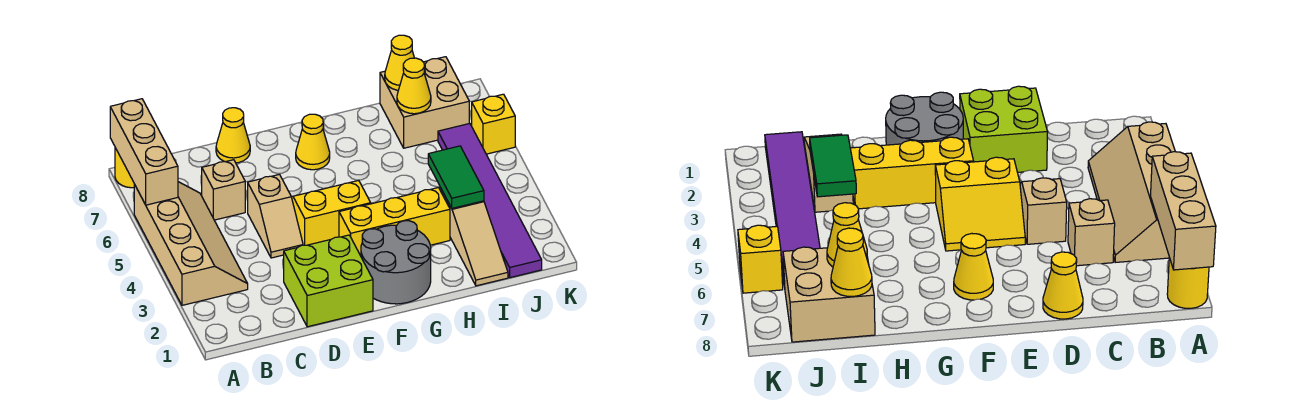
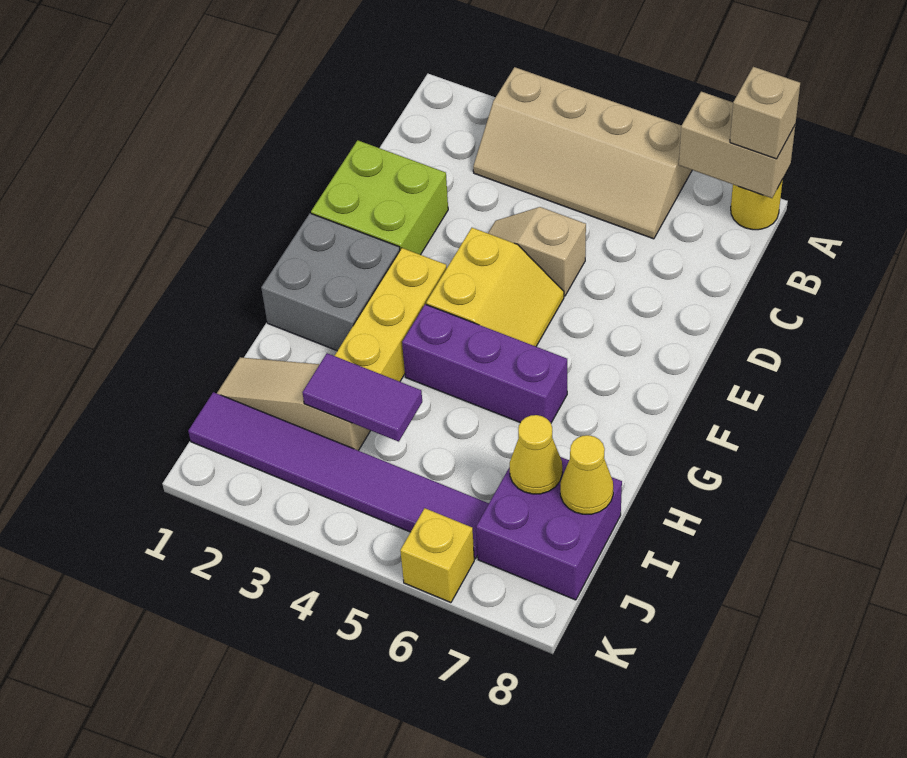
tan brick A6:A8 level 2 -> tan brick A7:A8 level 2
tan brick C6 level 1 -> tan brick A8 level 3
yellow cone D8 level 1 -> none
grey round brick F1:G2 level 1 -> grey brick F1:G2 level 1
yellow cone F7 level 1 -> none
none -> purple brick G4:G6 level 1
green tile I3:I4 level 2 -> purple tile I3:I4 level 2
tan brick I7:J8 level 1 -> purple brick I7:J8 level 1

